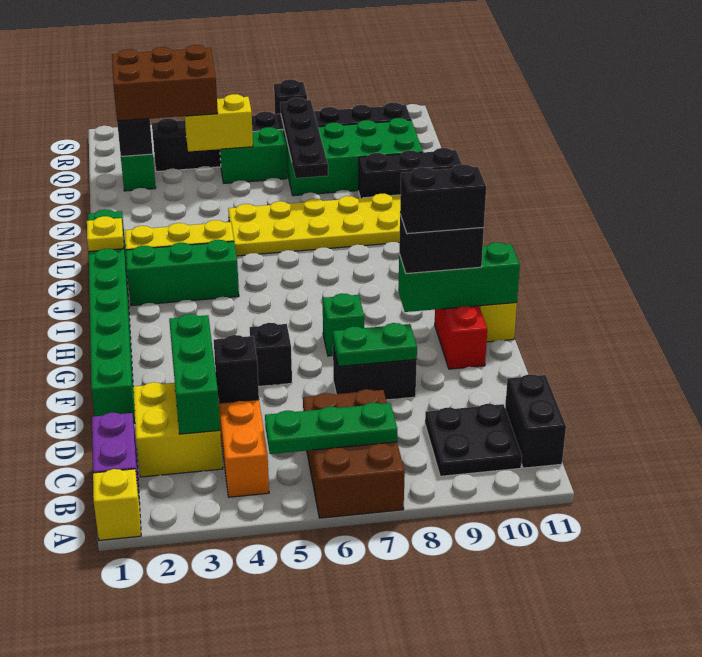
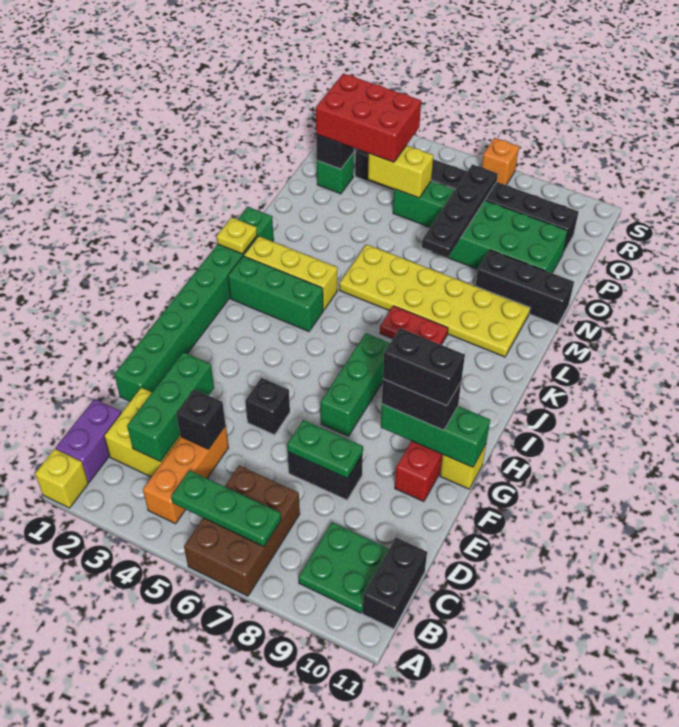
black plate B9:C10 level 1 -> green plate B9:C10 level 1
green brick G7 level 1 -> green brick G7:I7 level 1
none -> red plate K7:K8 level 1
brown brick P2:Q4 level 3 -> red brick P2:Q4 level 3
black brick S7 level 1 -> orange brick S7 level 1

